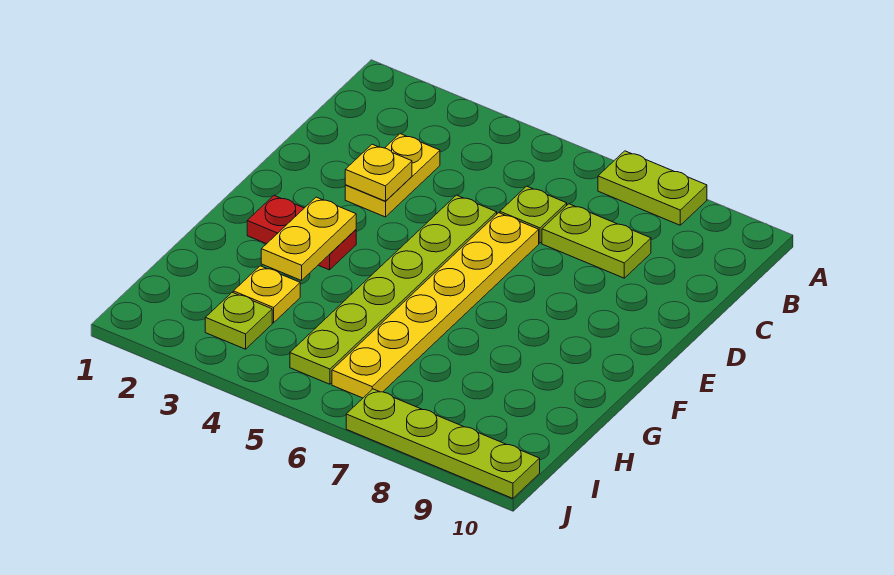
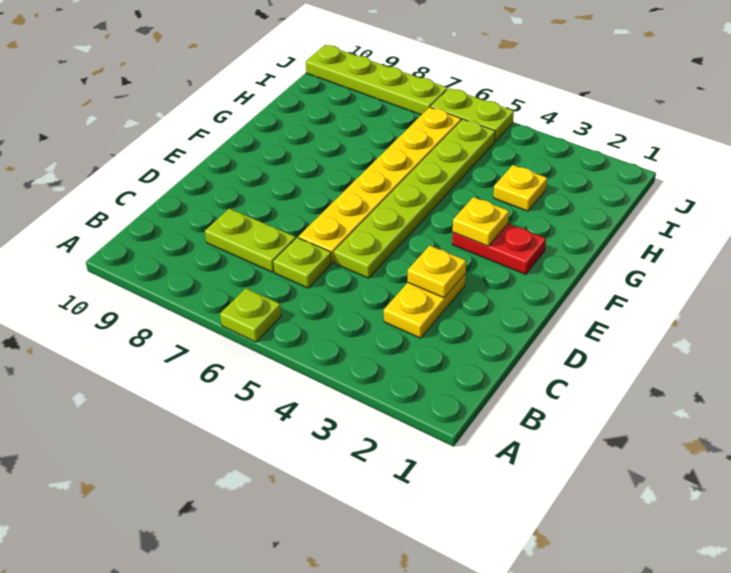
lime plate A7:A8 level 1 -> lime plate J5:J6 level 1
yellow plate F3:G3 level 2 -> yellow plate F3 level 2
lime plate I3 level 1 -> lime plate A6 level 1

